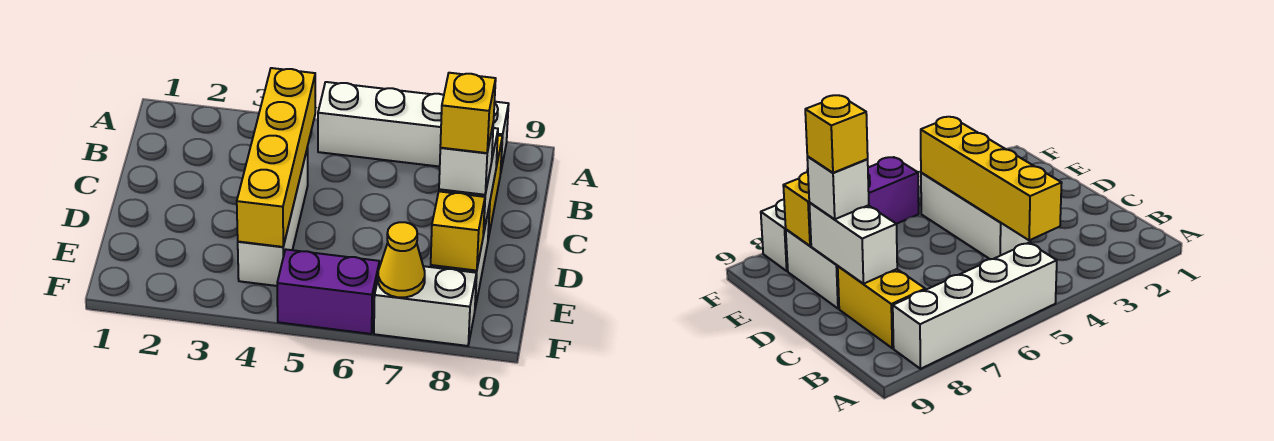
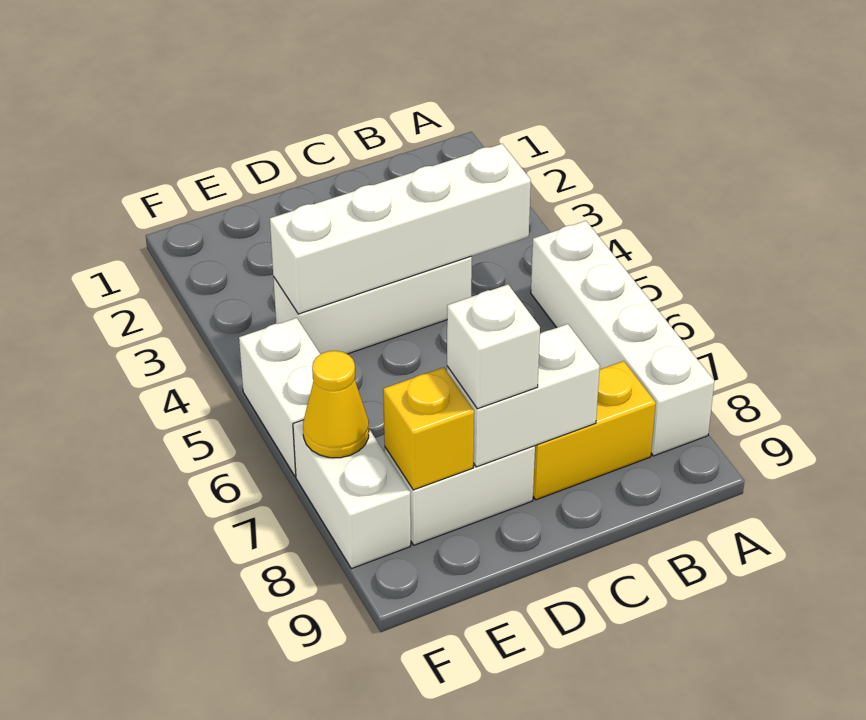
yellow brick B4:E4 level 2 -> white brick B4:E4 level 2
yellow brick D8 level 4 -> none
purple brick F5:F6 level 1 -> white brick F5:F6 level 1

